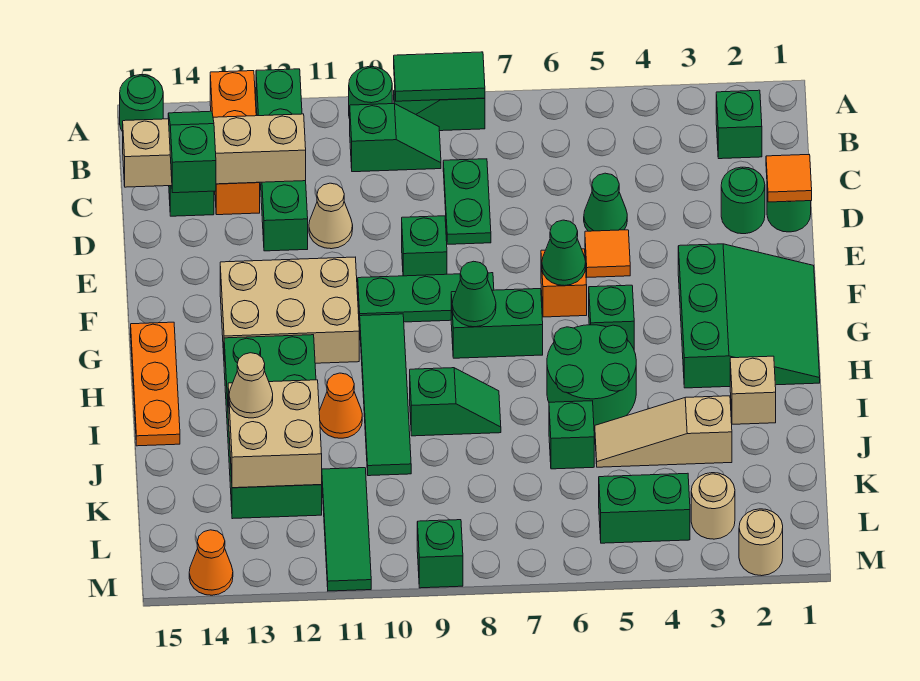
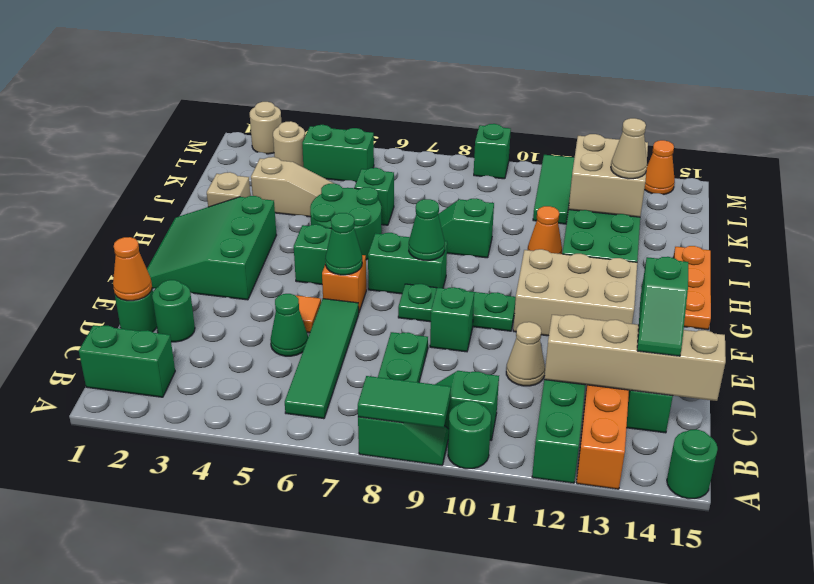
green brick B2 level 1 -> green brick B1:B2 level 1
orange tile D1 level 2 -> orange cone D1 level 2
green tile G10:J10 level 1 -> green tile B6:E6 level 1

